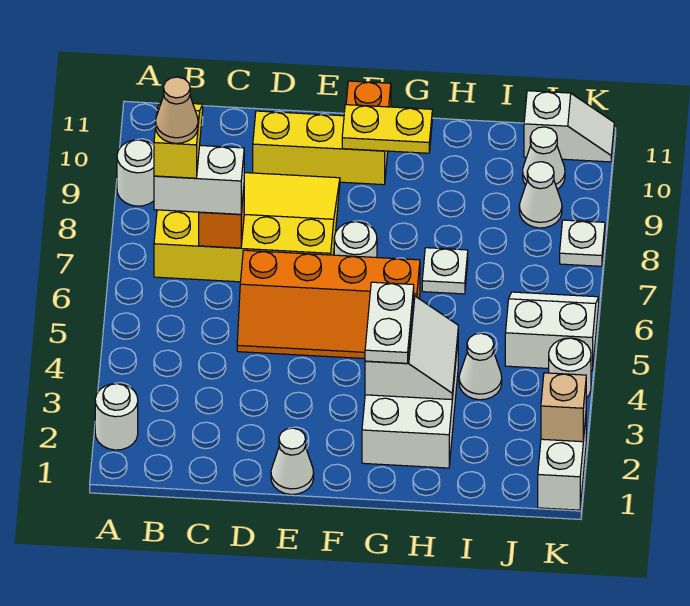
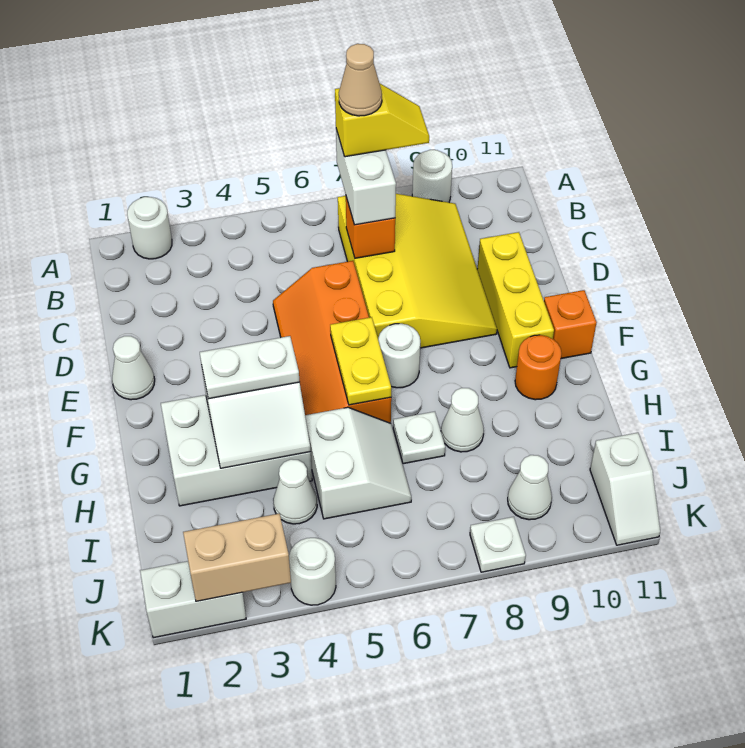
yellow plate F10:G10 level 2 -> yellow plate F6:G6 level 2
none -> orange round brick G10 level 1
white slope J5:K6 level 1 top 5 -> white slope H5:I6 level 1 top 5
white cone J10 level 1 -> white cone H8 level 1
tan brick K2 level 2 -> tan brick K2:K3 level 2

